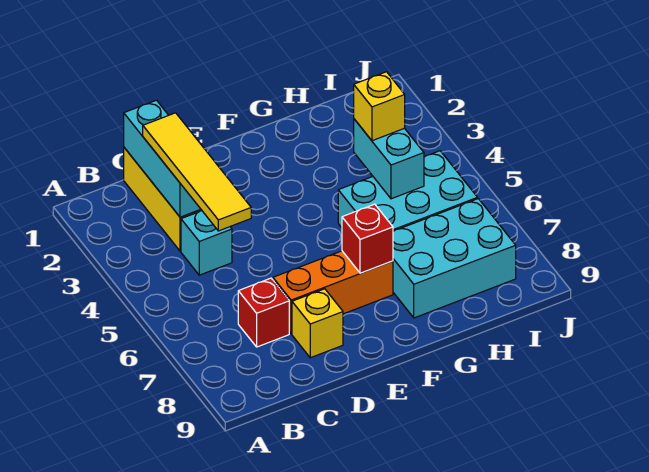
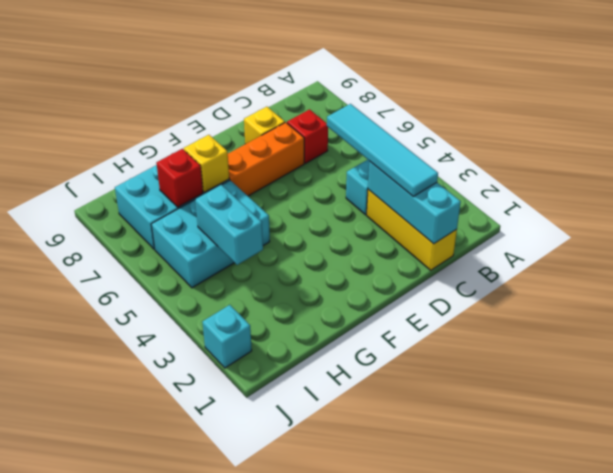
yellow tile C2:C5 level 3 -> cyan tile C2:C5 level 3
red brick F7 level 2 -> red brick H7 level 2
yellow brick H4 level 3 -> yellow brick G7 level 2
none -> cyan brick J2 level 1

